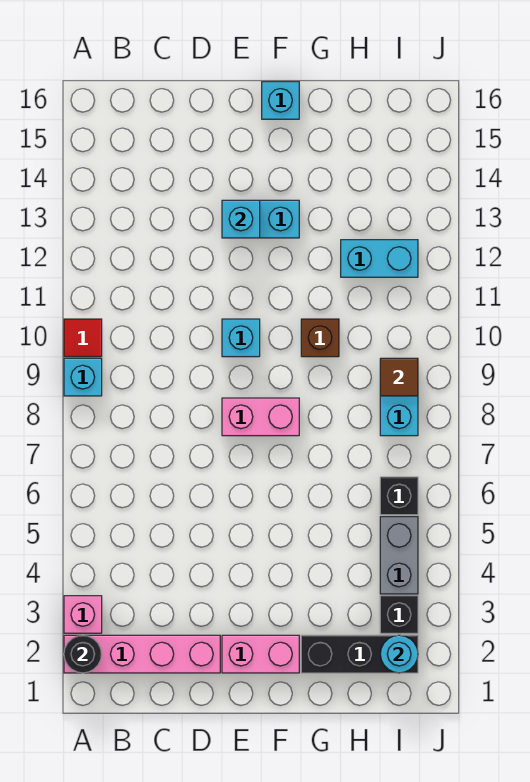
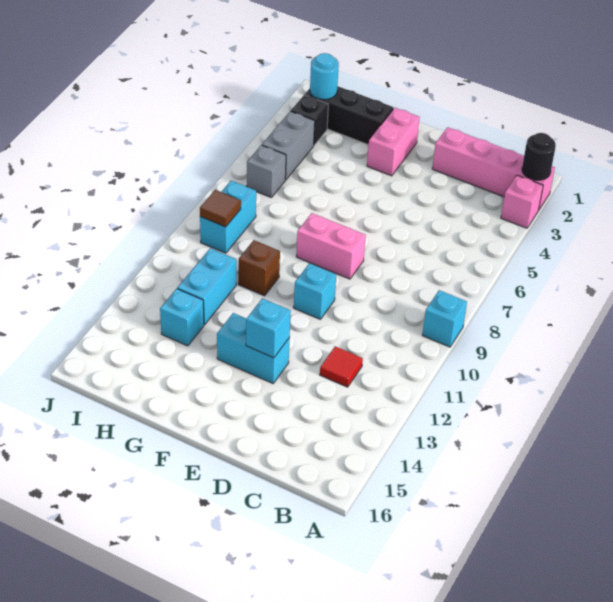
red tile A10 level 1 -> red tile C12 level 1
pink brick E2:F2 level 1 -> pink brick F2:F3 level 1
cyan brick F16 level 1 -> cyan brick H13 level 1
cyan brick H12:I12 level 1 -> cyan brick H11:H12 level 1
black brick I6 level 1 -> grey brick I6 level 1

